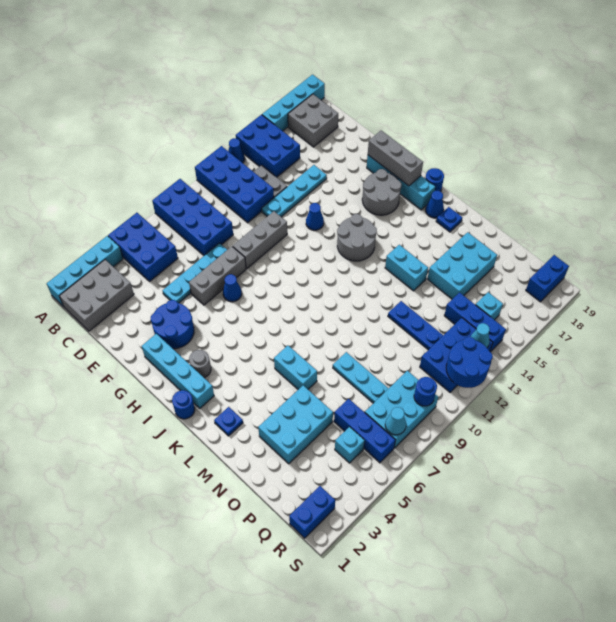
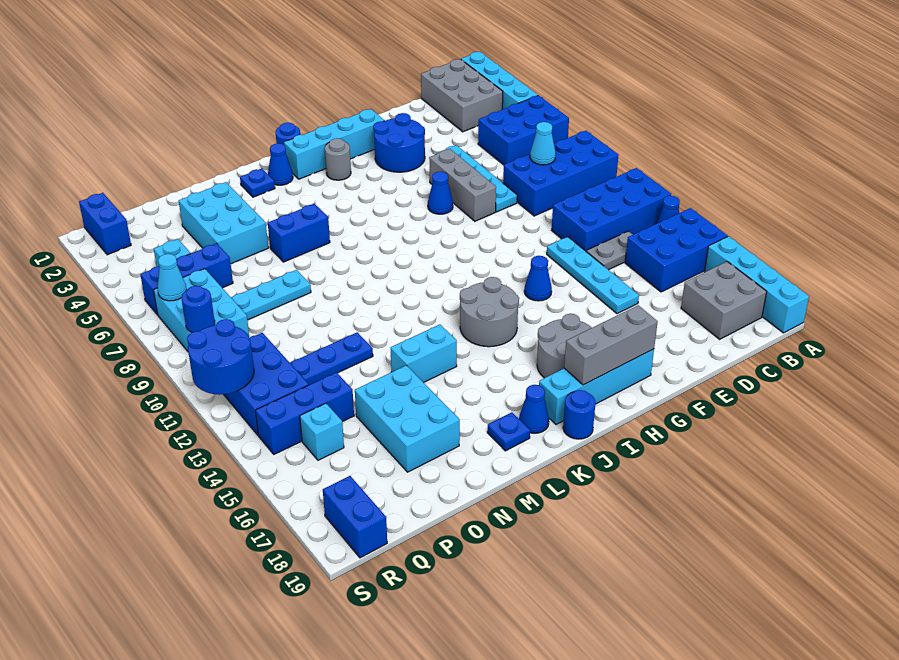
grey brick F9:F11 level 1 -> none
none -> blue cone K2 level 1
cyan brick L6:M6 level 1 -> blue brick L6:M6 level 1
cyan cone R13 level 2 -> cyan cone C8 level 2

